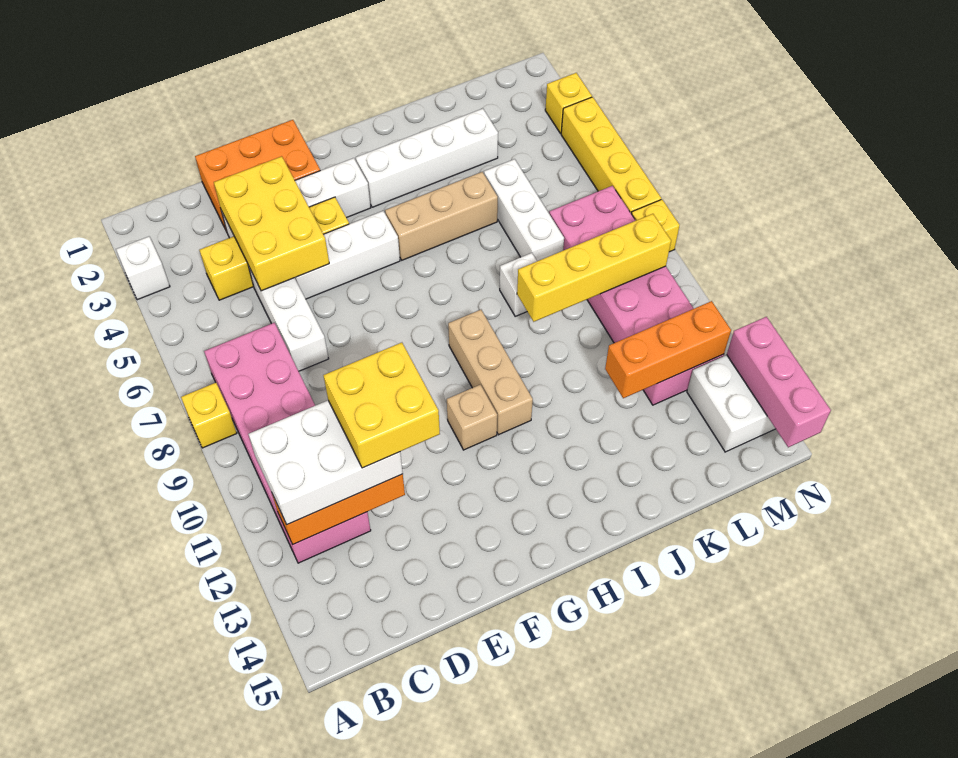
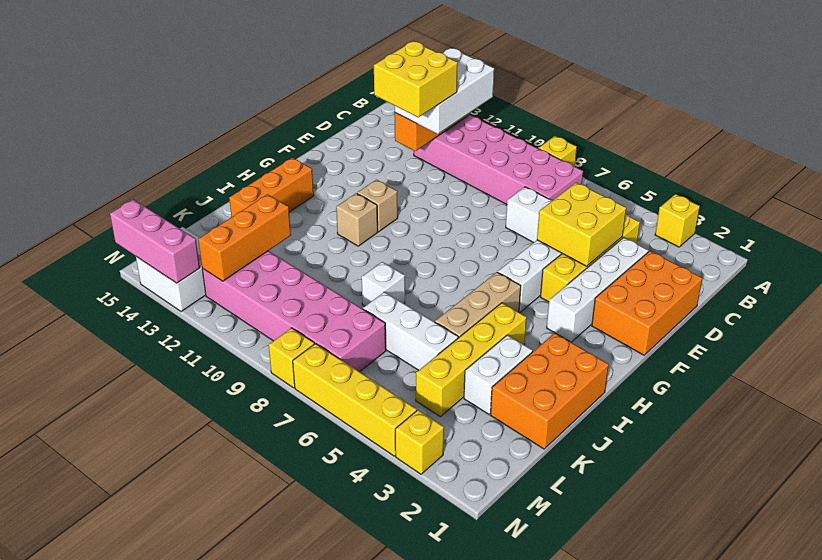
white brick A3 level 1 -> yellow brick A3 level 1
yellow brick D3:E5 level 2 -> yellow brick D4:E5 level 2
white brick H3:K3 level 1 -> white brick J3:K3 level 1
tan brick H9:H11 level 1 -> tan brick H11 level 1
none -> orange brick H14:J14 level 1
none -> orange brick I1:K2 level 1
yellow brick J9:M9 level 2 -> yellow brick I4:L4 level 1

